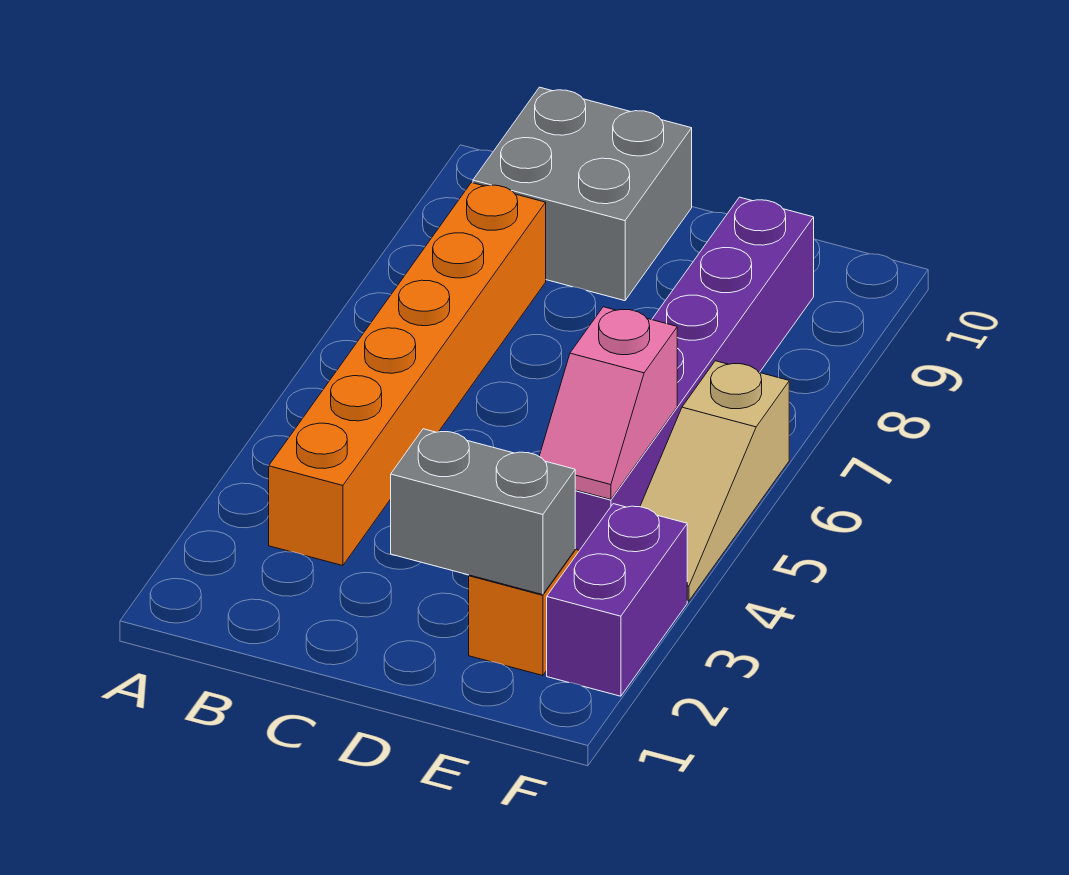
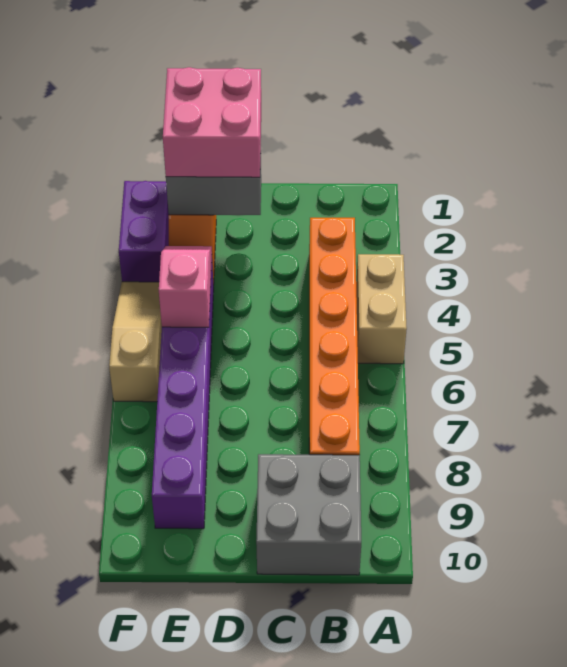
none -> tan brick A4:A5 level 1
none -> pink brick D1:E2 level 3

